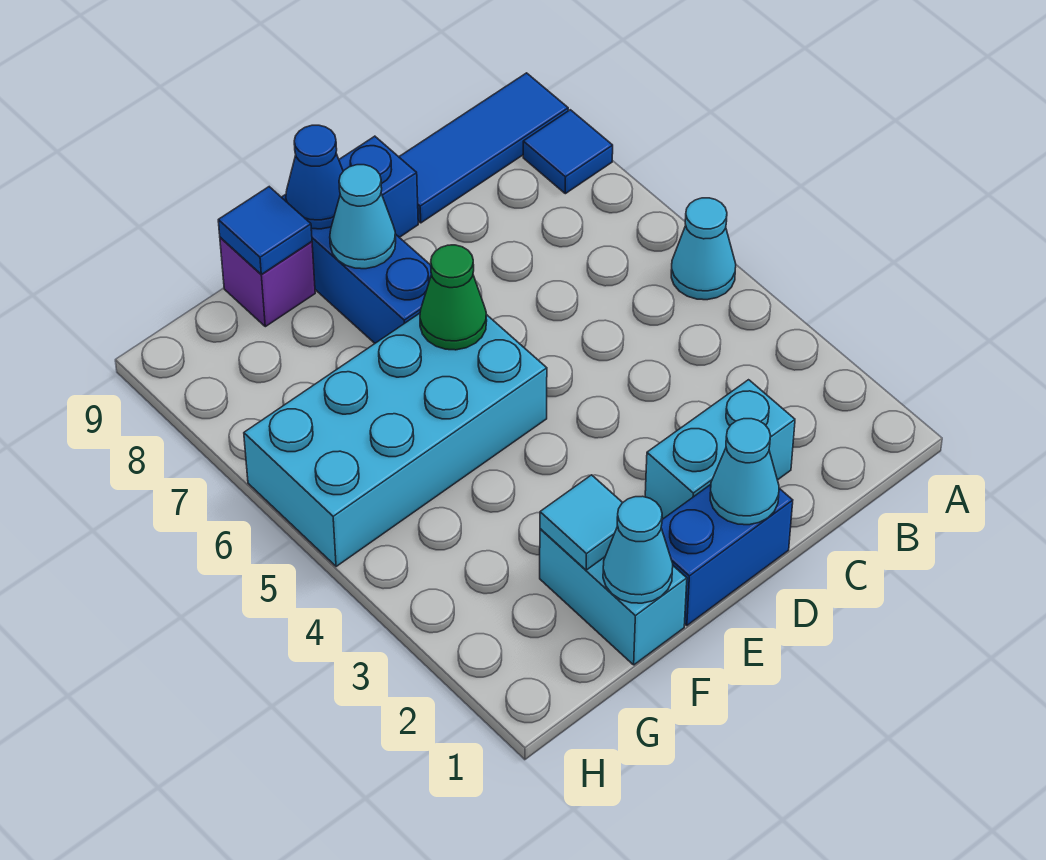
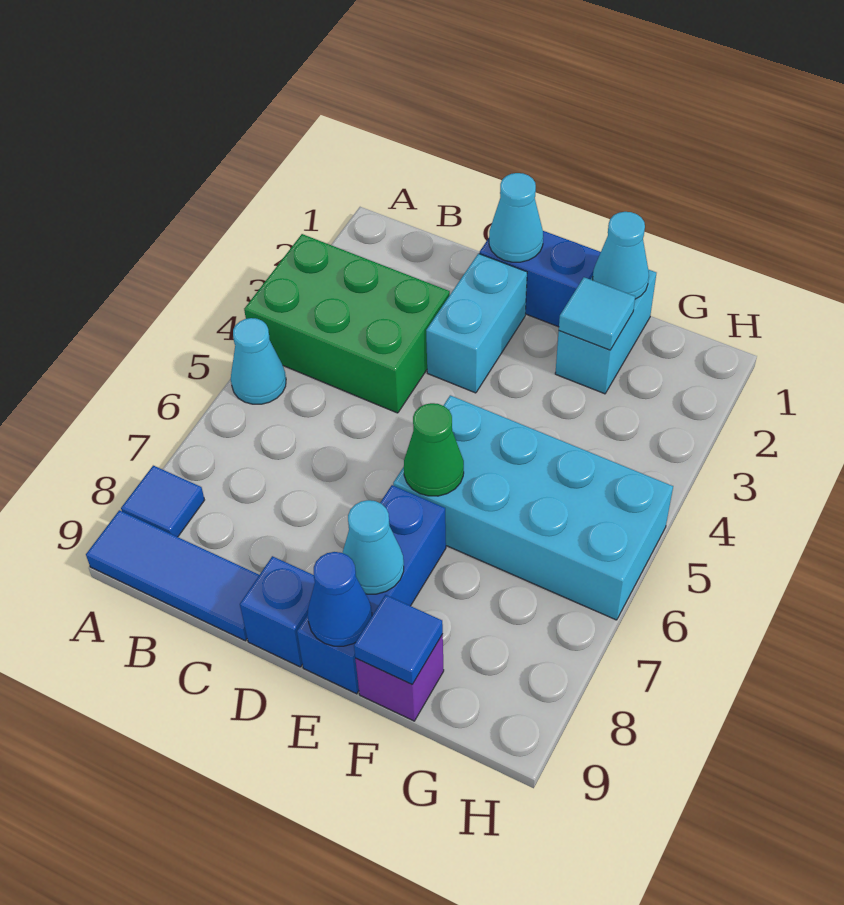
none -> green brick A3:C4 level 1
cyan brick C2:D2 level 1 -> cyan brick D2:D3 level 1

